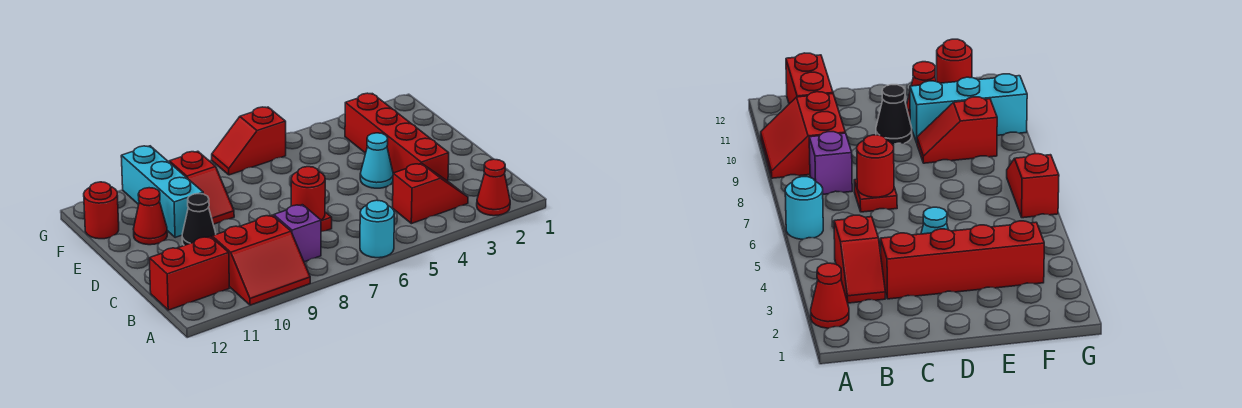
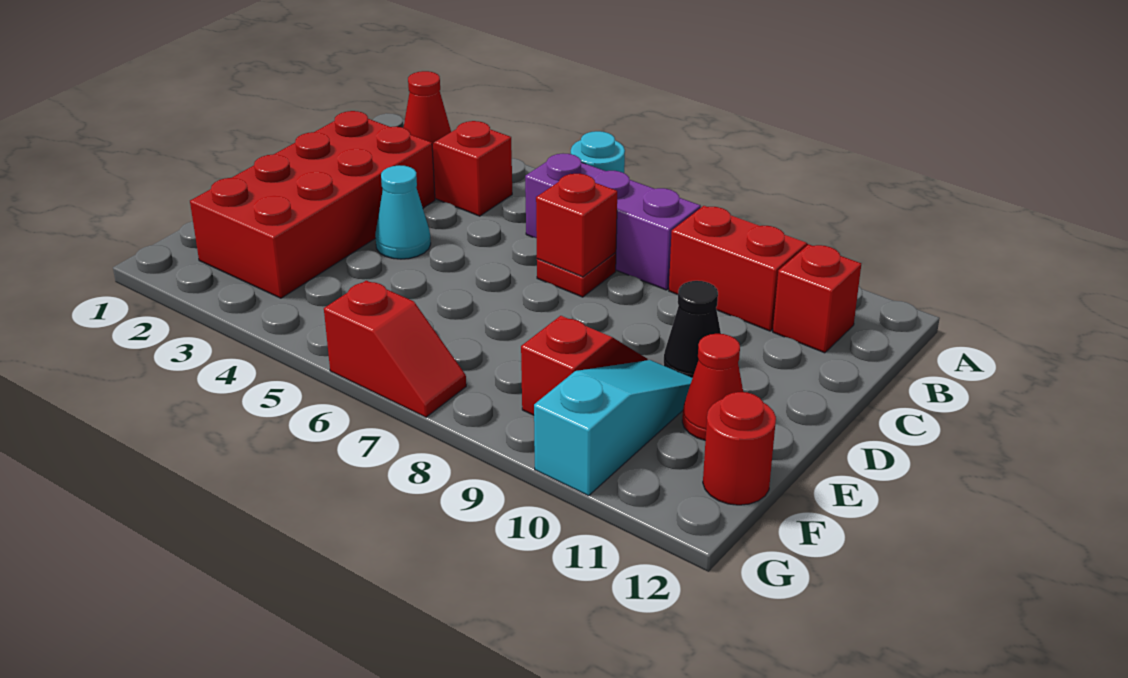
purple brick B8 level 1 -> purple brick B6:B8 level 1
red brick B11:B12 level 1 -> red brick B11 level 1
red brick C3:F3 level 1 -> red brick C2:F3 level 1
red round brick C7 level 2 -> red brick C7 level 2
cyan brick E10:G10 level 1 -> cyan slope E10:G10 level 1 top G

